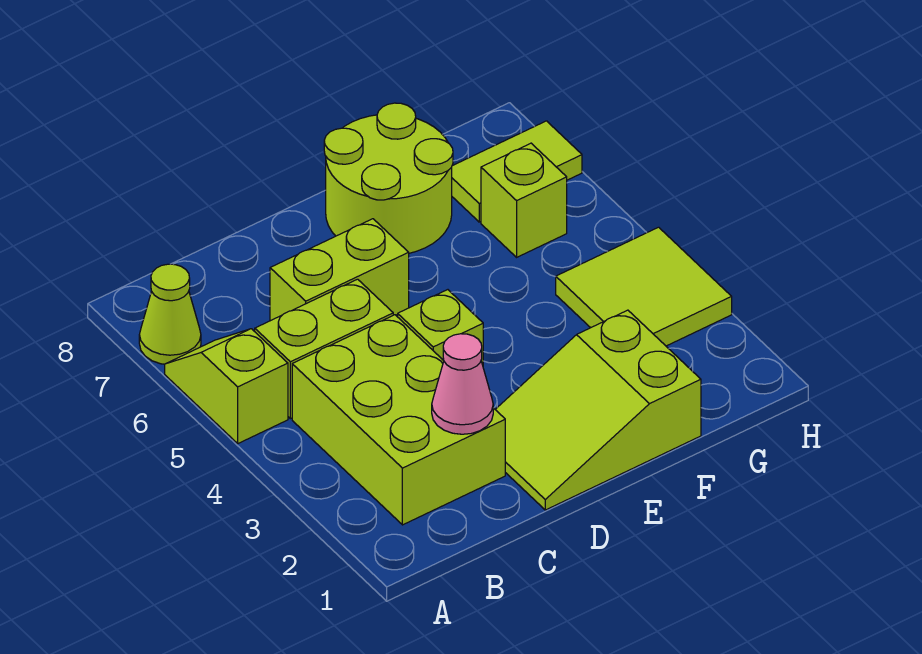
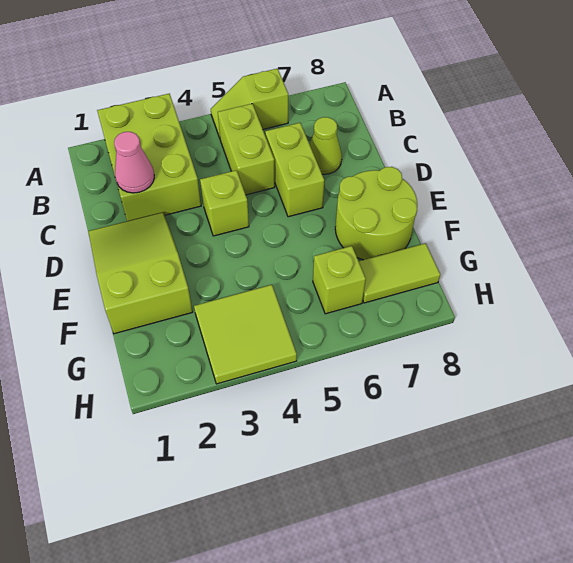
lime slope A5:A6 level 1 top 5 -> lime slope A5:A6 level 1 top 6
lime cone A7 level 1 -> lime cone C7 level 1
lime brick B2:C4 level 1 -> lime brick A2:C3 level 1
lime tile G7:H7 level 1 -> lime tile G7:G8 level 1

